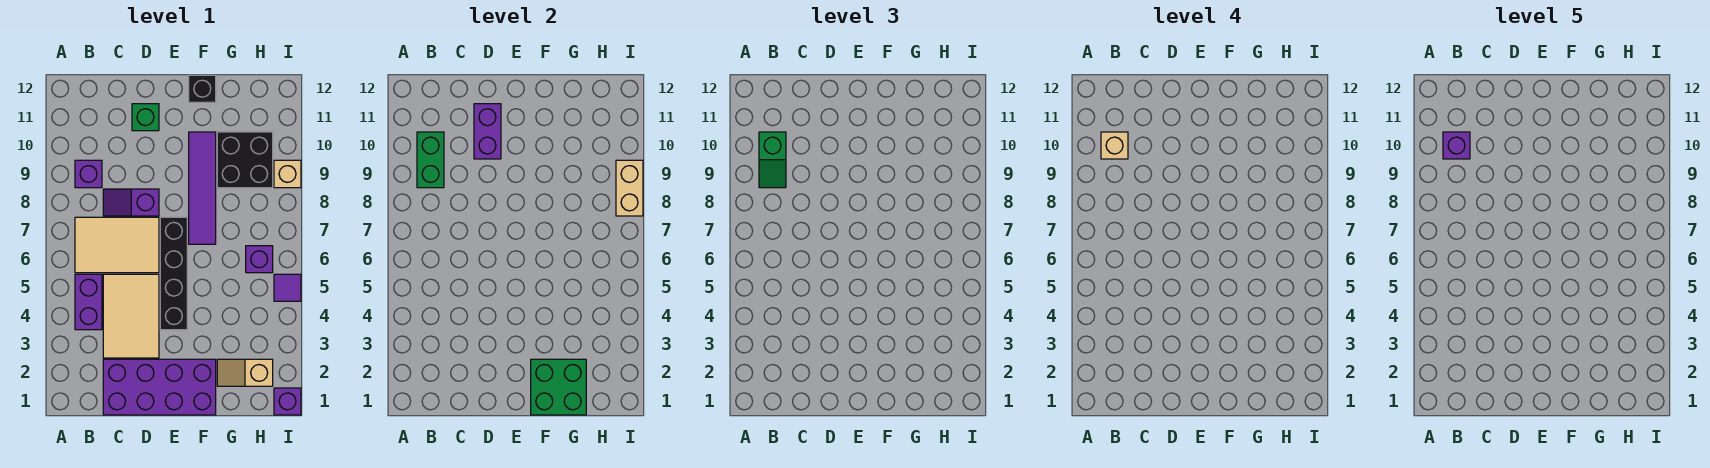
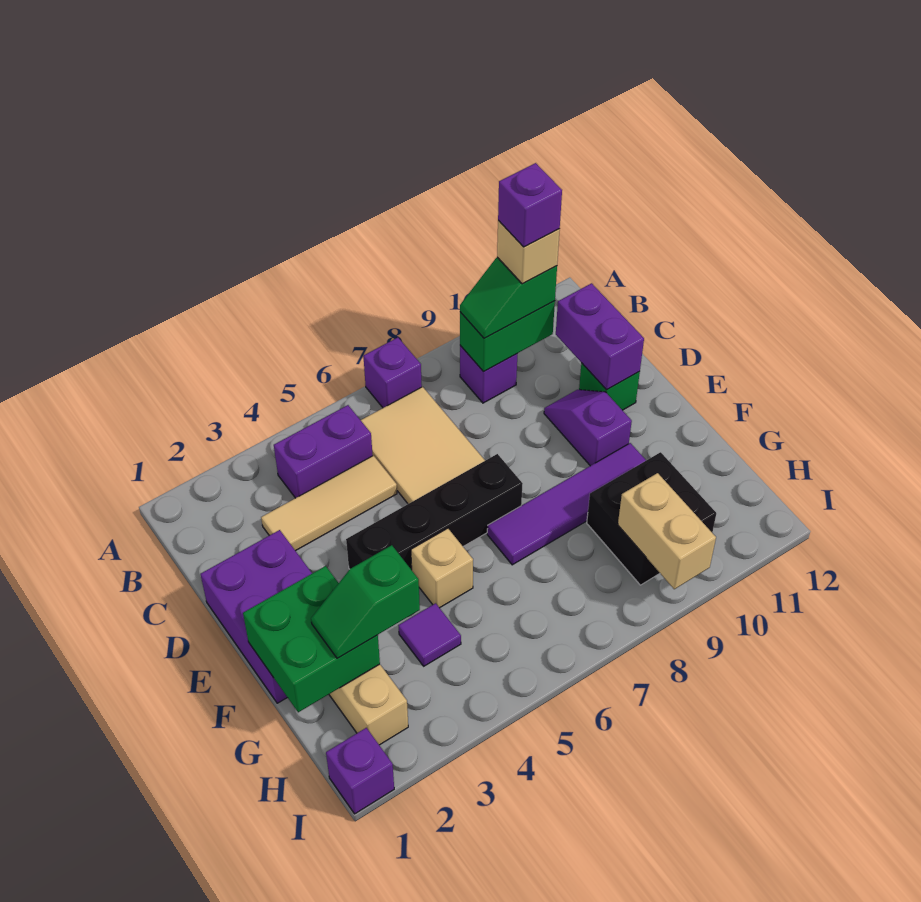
purple brick C1:F2 level 1 -> purple brick D1:F2 level 1
tan tile C3:D5 level 1 -> tan tile C3:C5 level 1
purple slope C8:D8 level 1 top D -> purple slope D10:E10 level 1 top E
purple brick D10:D11 level 2 -> purple brick C11:D11 level 2
black brick F12 level 1 -> none
none -> green slope G2:G3 level 3 top 3
purple brick H6 level 1 -> purple brick A7 level 1
purple tile I5 level 1 -> purple tile G4 level 1
tan brick I8:I9 level 2 -> tan brick H9:I9 level 2
tan brick I9 level 1 -> tan brick F5 level 1

